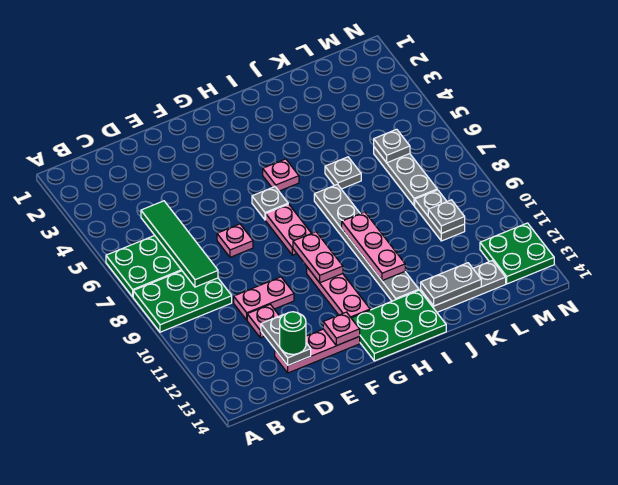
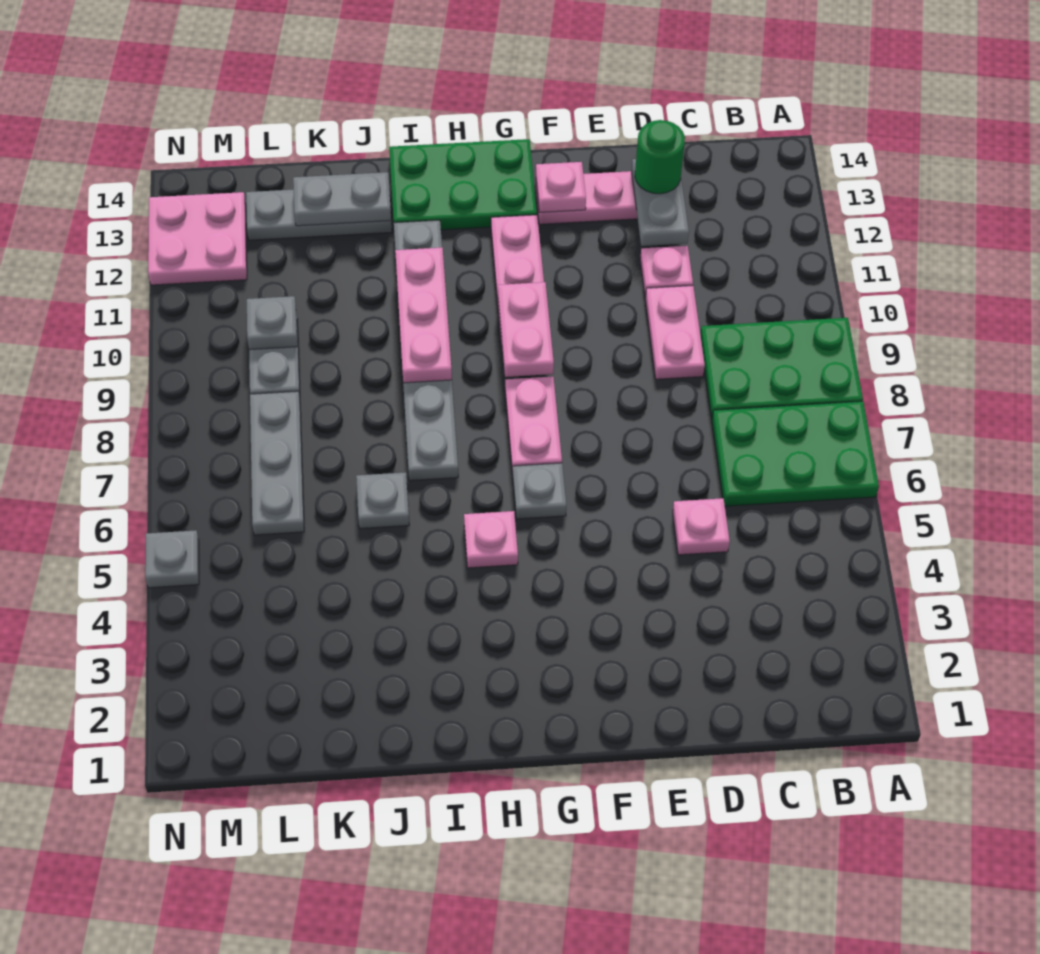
green tile C5:C8 level 2 -> none
pink plate D10:E10 level 1 -> pink plate D9:D10 level 1
pink plate E7 level 1 -> pink plate D5 level 1
grey plate L6 level 2 -> grey plate N5 level 1
green plate M12:N13 level 1 -> pink plate M12:N13 level 1

